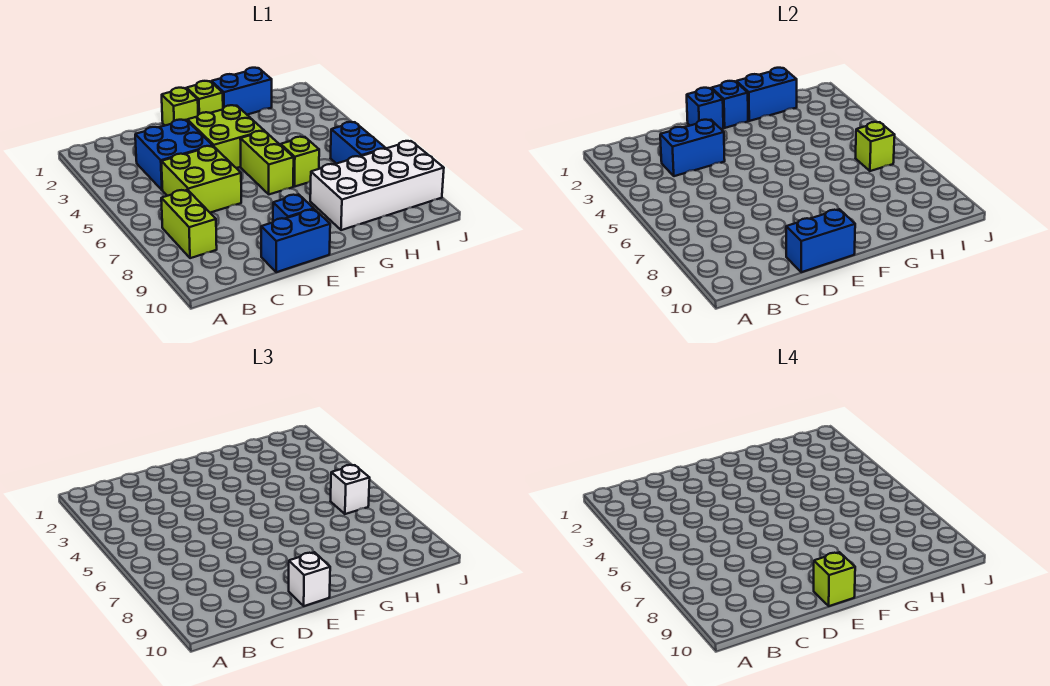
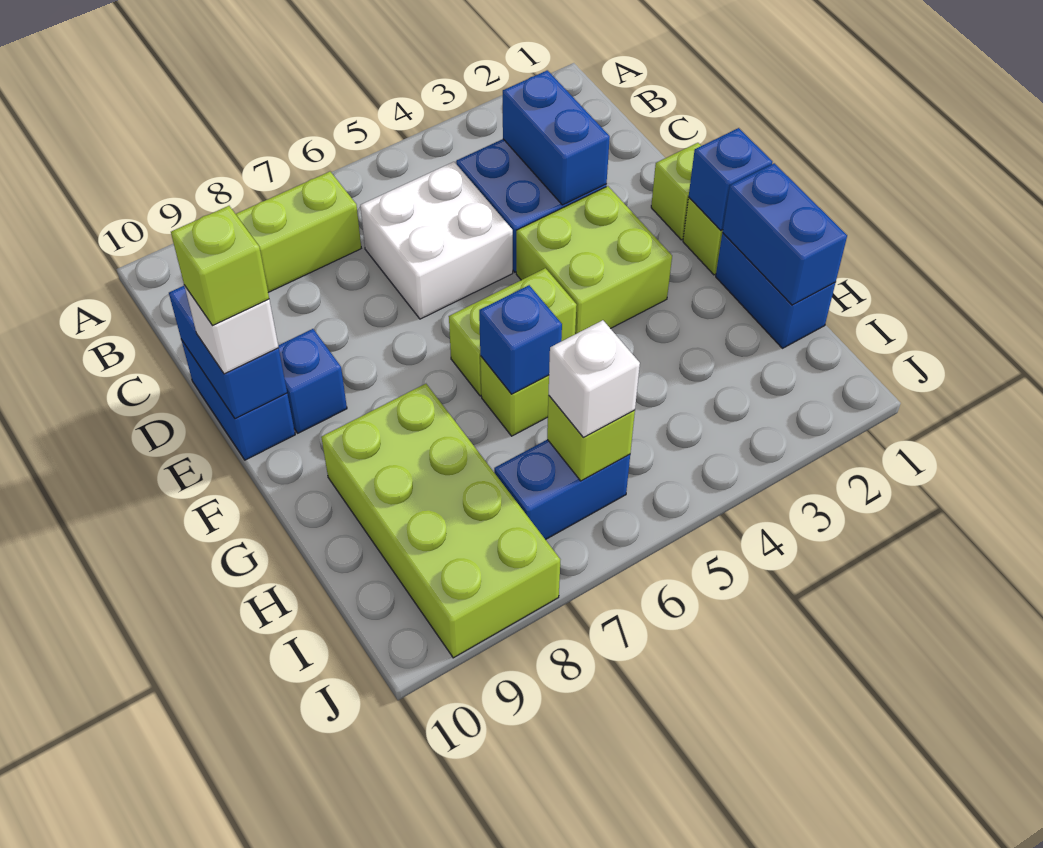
lime brick C5:D6 level 1 -> white brick C5:D6 level 1
blue brick E1 level 2 -> blue brick G6 level 2
white brick G8:J9 level 1 -> lime brick G8:J9 level 1

